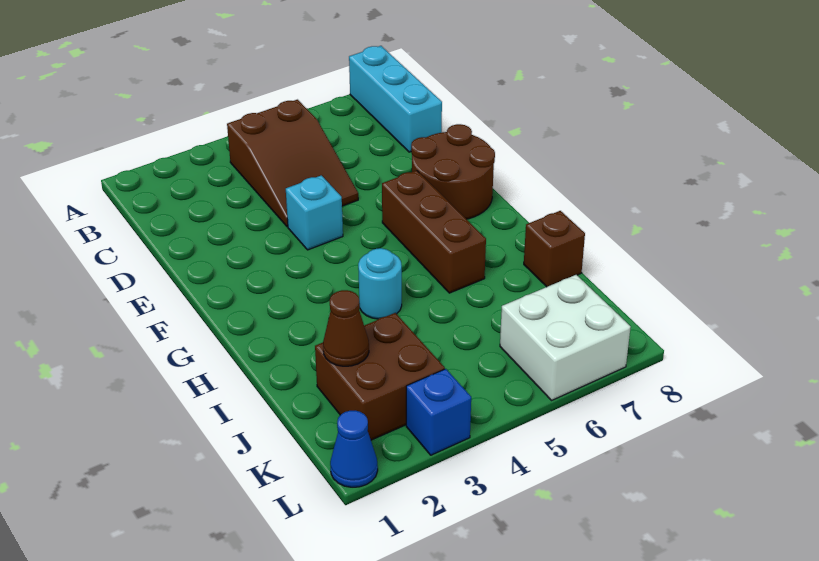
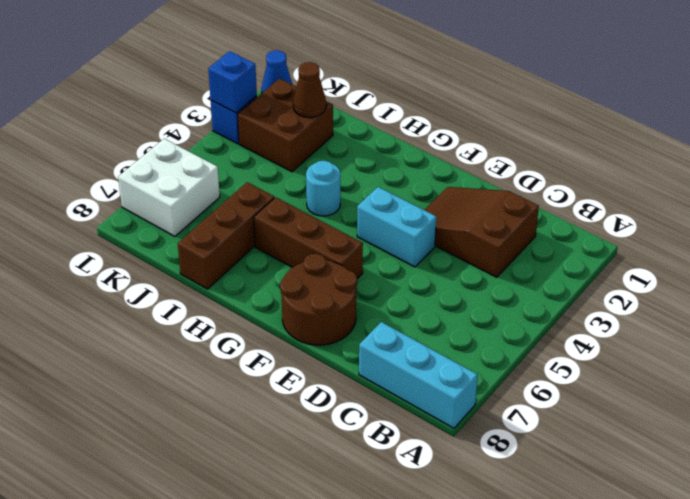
brown slope B4:D5 level 1 top B -> brown slope C2:E3 level 1 top C
cyan brick E4 level 1 -> cyan brick E4:F4 level 1
brown brick I8 level 1 -> brown brick I6:I8 level 1
none -> blue brick L3 level 2

